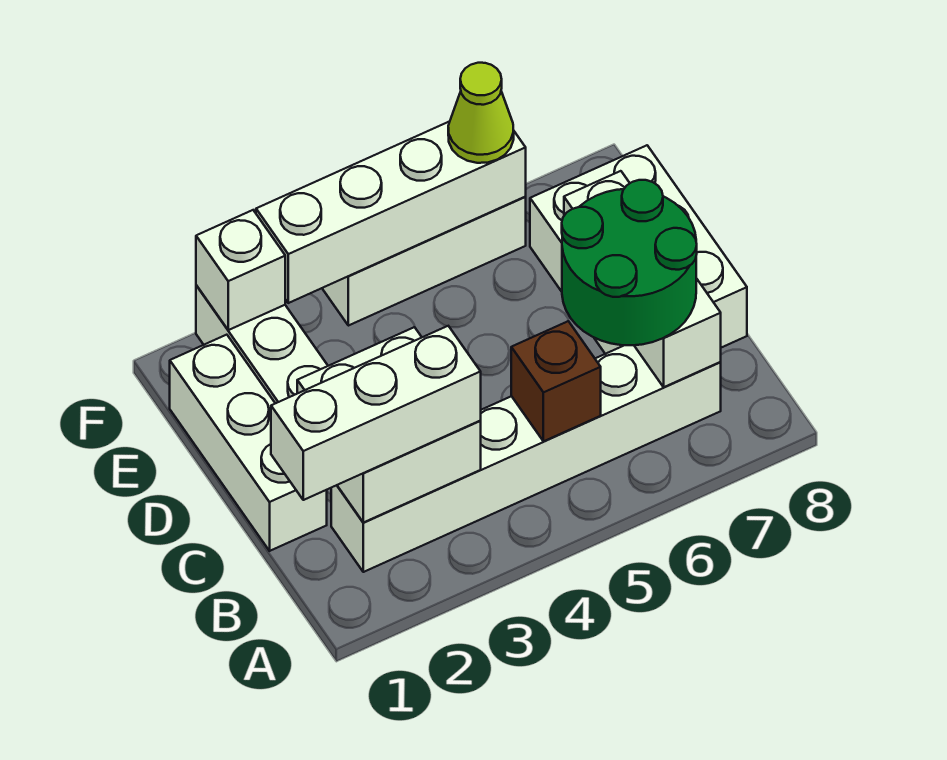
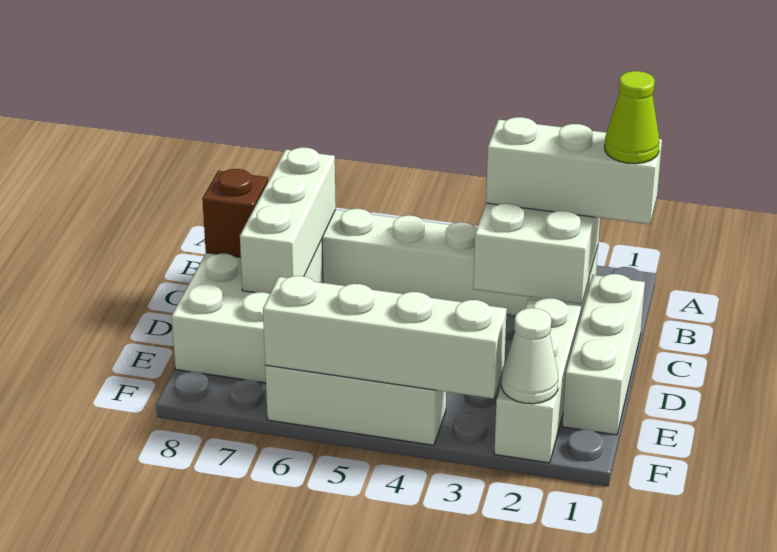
brown brick B5 level 2 -> brown brick C8 level 2
green round brick B6:C7 level 3 -> none
white brick F2 level 2 -> white cone F2 level 2
lime cone F6 level 3 -> lime cone B1 level 4

